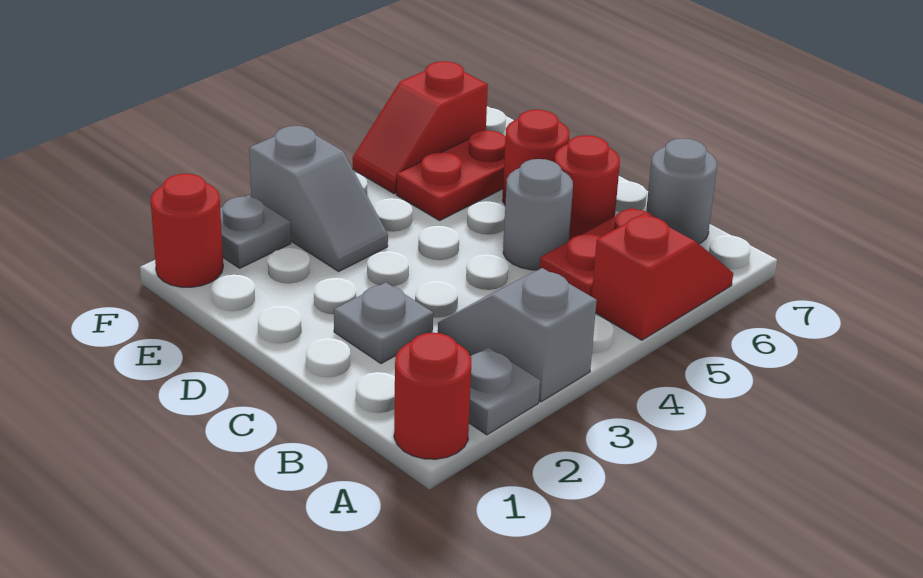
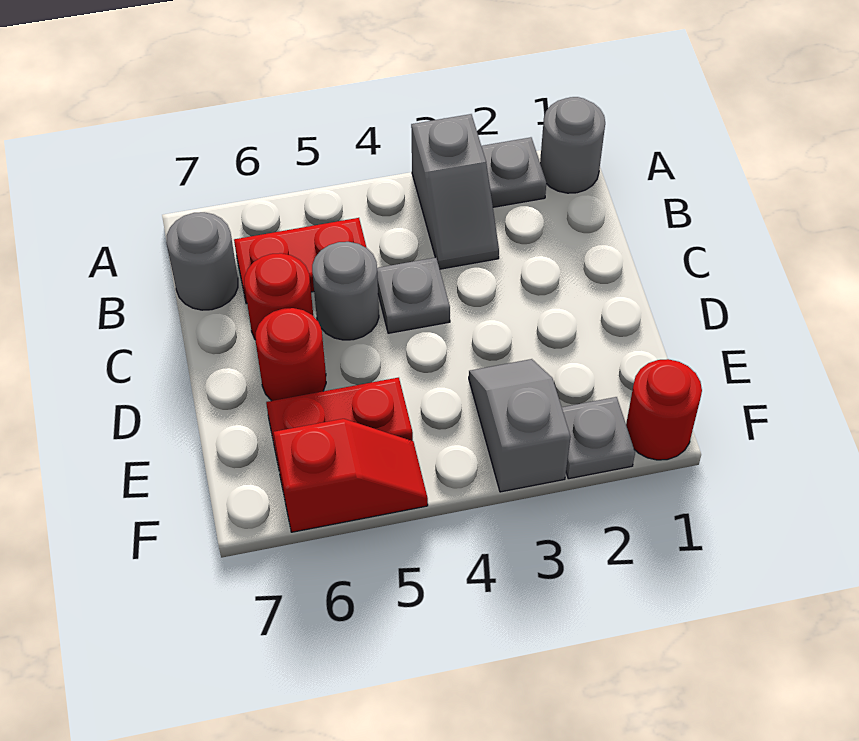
red round brick A1 level 1 -> grey round brick A1 level 1
red slope A5:A6 level 1 top 5 -> none
grey plate C2 level 1 -> grey plate C4 level 1

